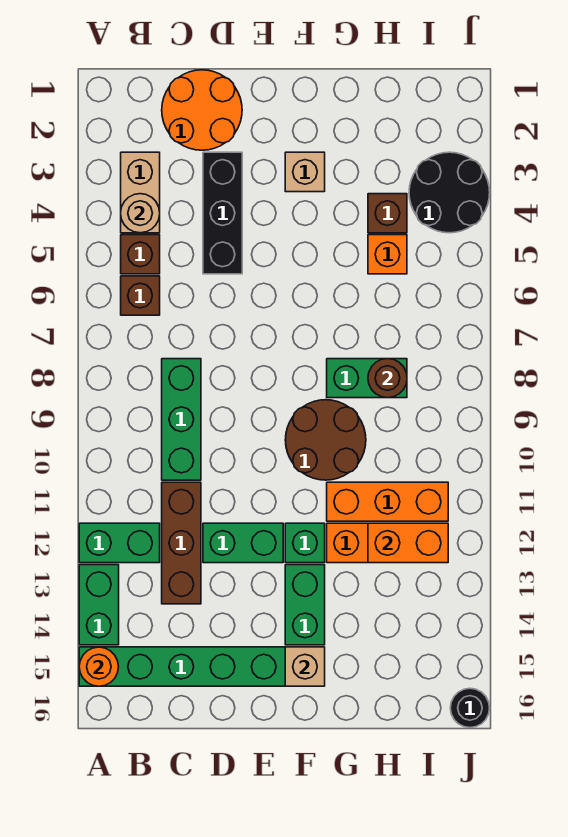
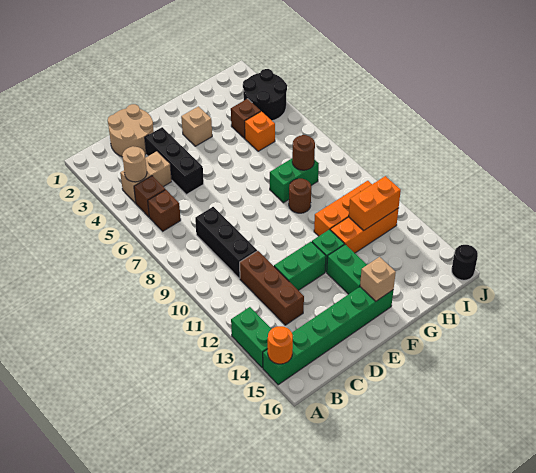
green brick A12:B12 level 1 -> none
tan brick B3:B4 level 1 -> tan brick B4:C4 level 1
orange round brick C1:D2 level 1 -> tan round brick C1:D2 level 1
green brick C8:C10 level 1 -> black brick C8:C10 level 1
brown round brick F9:G10 level 1 -> brown round brick G9 level 1

